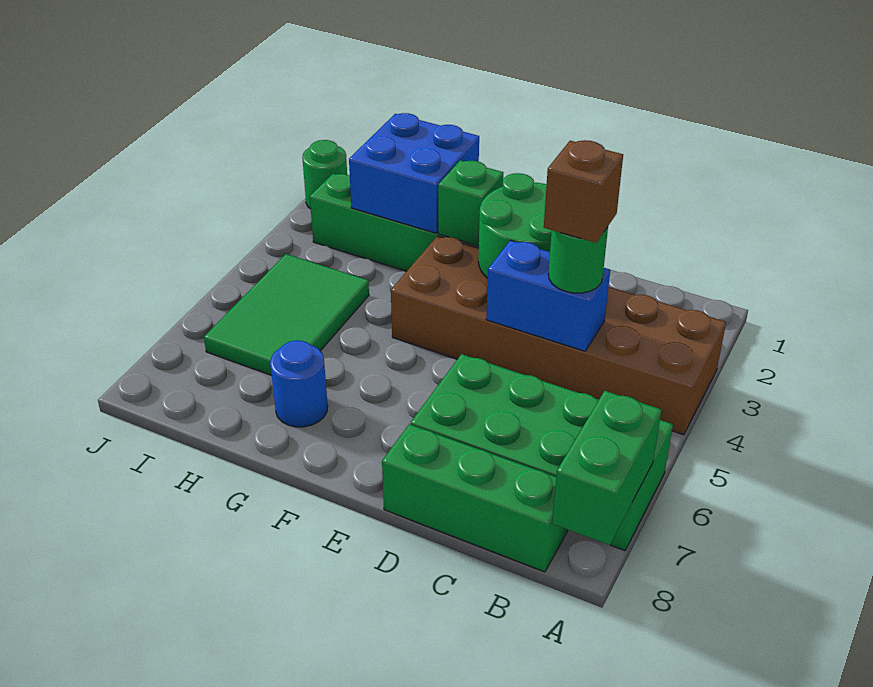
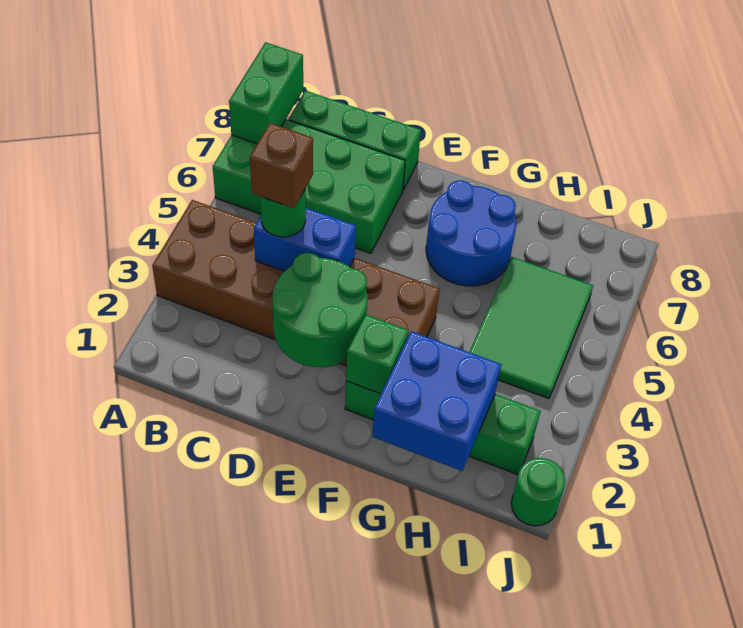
blue round brick G7 level 1 -> blue round brick F6:G7 level 1

